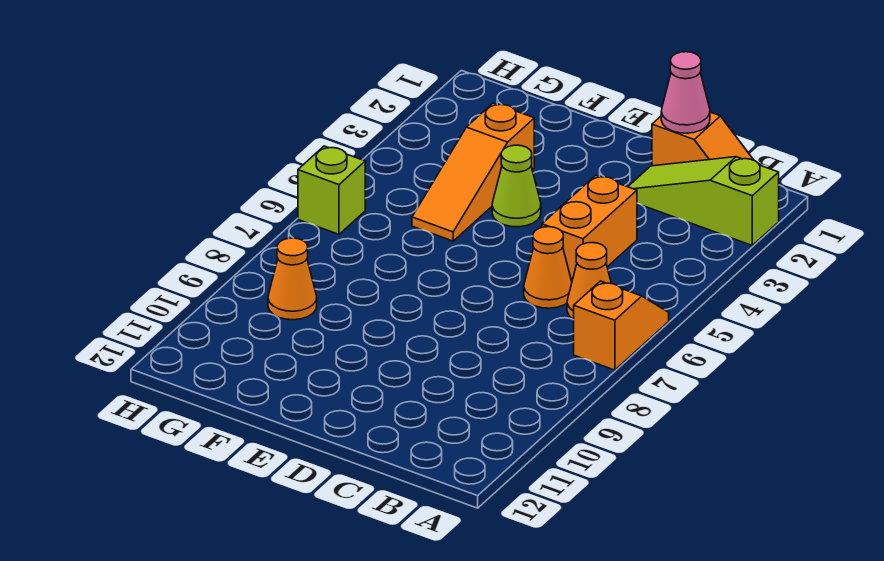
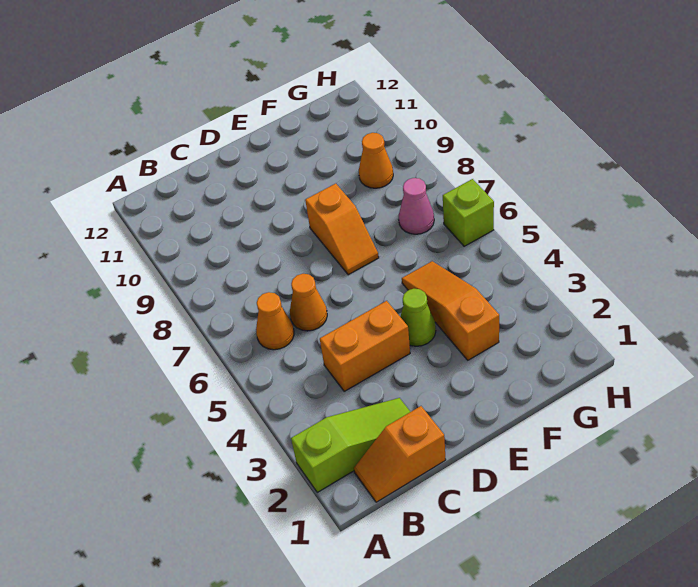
orange slope A6:A7 level 1 top 7 -> orange slope E7:E8 level 1 top 8
pink cone C1 level 2 -> pink cone G7 level 1
orange brick C4:C5 level 1 -> orange brick C4:D4 level 1

